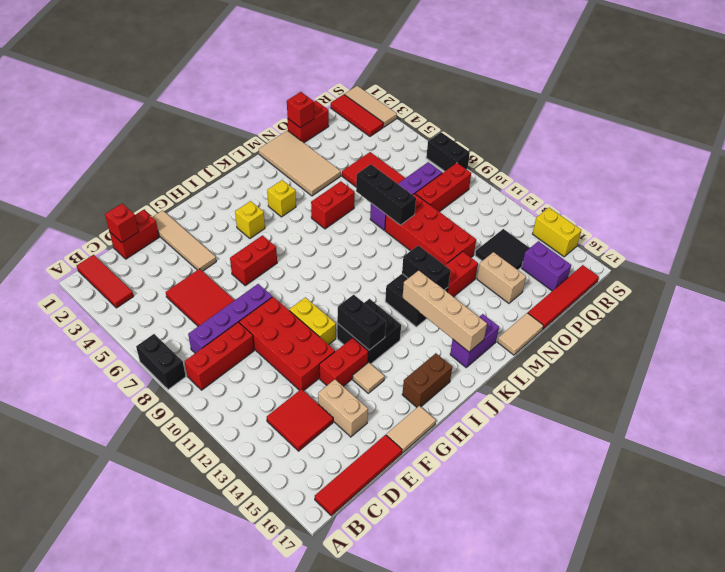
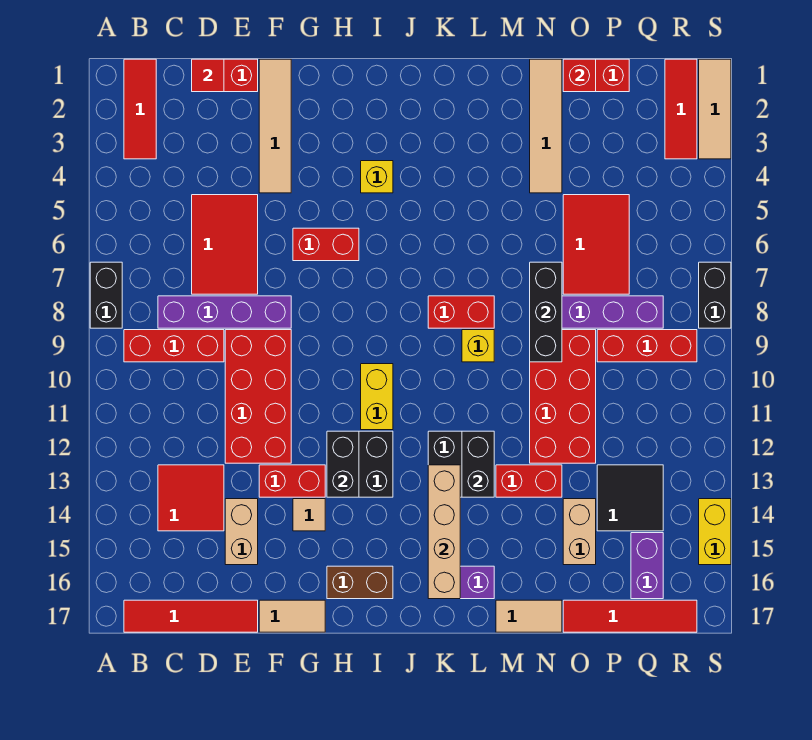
red brick D1 level 2 -> red tile D1 level 2
yellow brick G10:G11 level 1 -> yellow brick I10:I11 level 1
yellow brick K4 level 1 -> yellow brick L9 level 1
red brick L6:M6 level 1 -> red brick K8:L8 level 1
tan tile M1:N4 level 1 -> tan tile N1:N4 level 1

